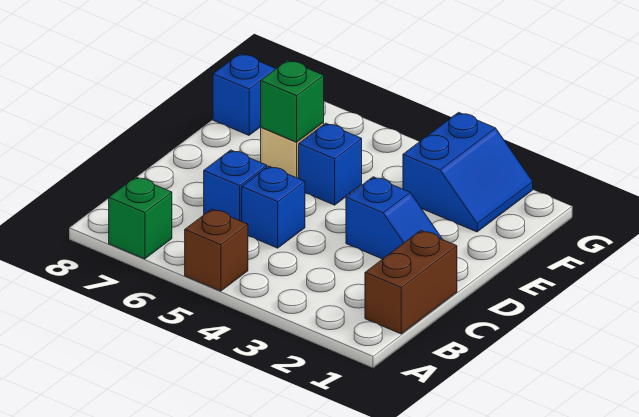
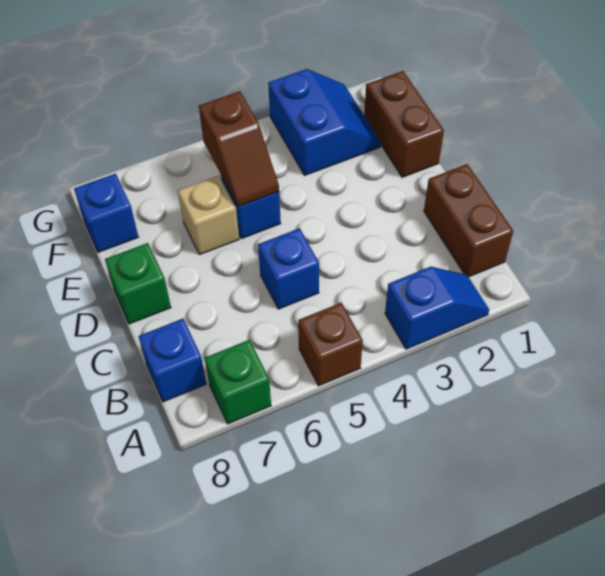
blue brick C6 level 1 -> blue brick B8 level 1
blue slope D2:D3 level 1 top 3 -> blue slope A2:A3 level 1 top 3
none -> brown brick E1:F1 level 1
none -> brown slope E5:F5 level 2 top F
green brick E6 level 2 -> green brick D8 level 1

